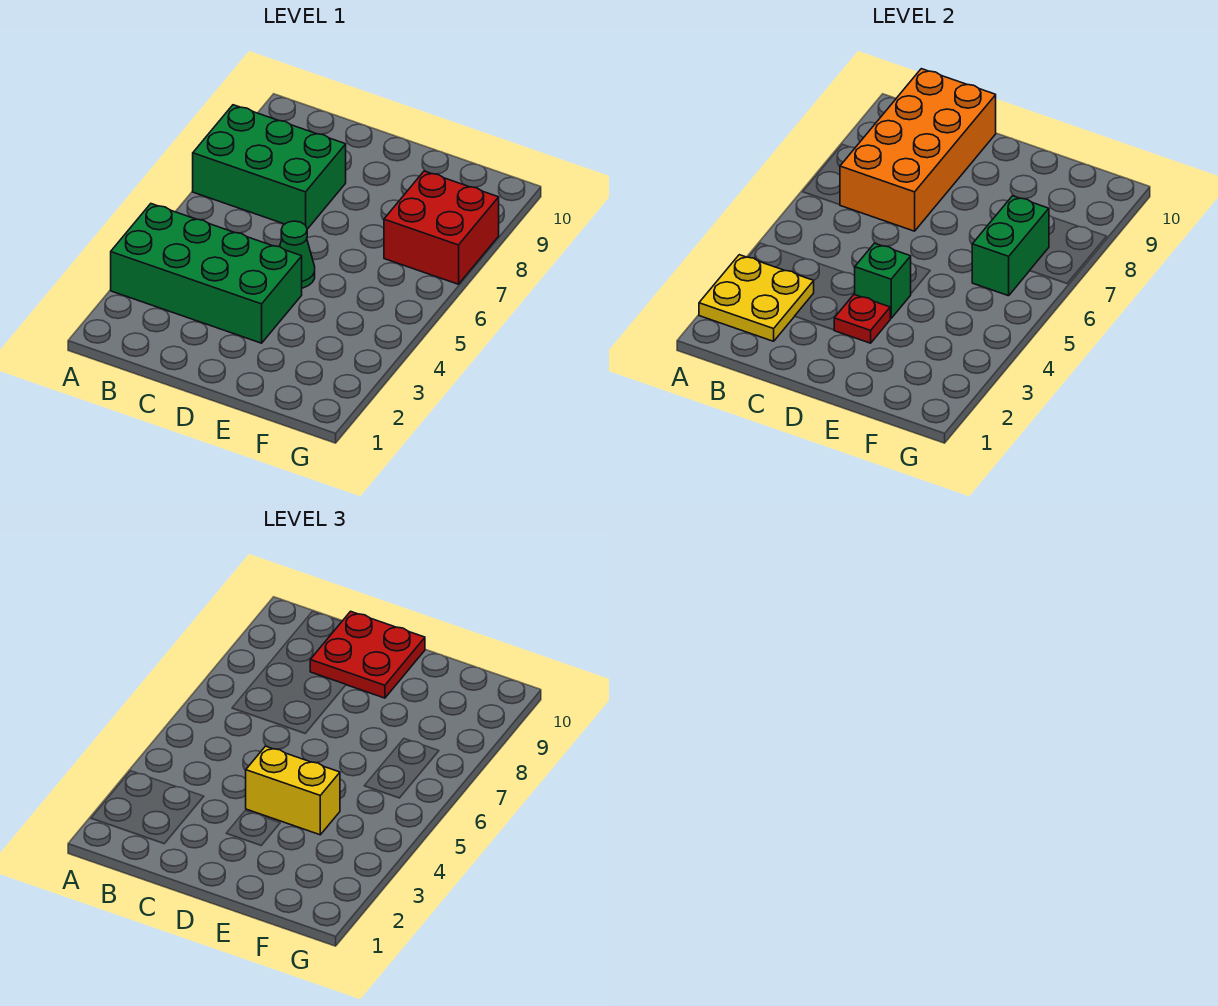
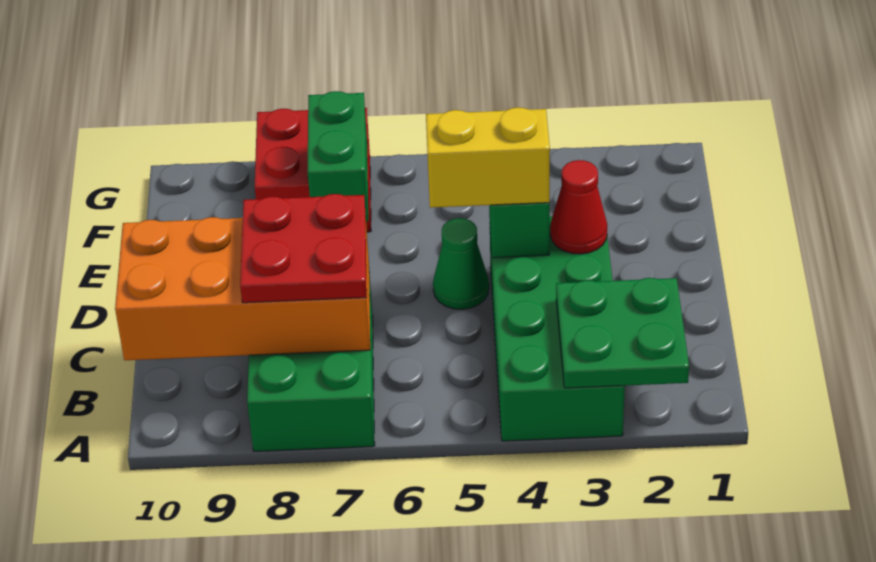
yellow plate A2:B3 level 2 -> green plate A2:B3 level 2
red plate C9:D10 level 3 -> red plate B7:C8 level 3
red plate D3 level 2 -> red cone D3 level 2
yellow brick D4:E4 level 3 -> yellow brick D4:D5 level 3
green brick F6:F7 level 2 -> green brick E7:F7 level 2

